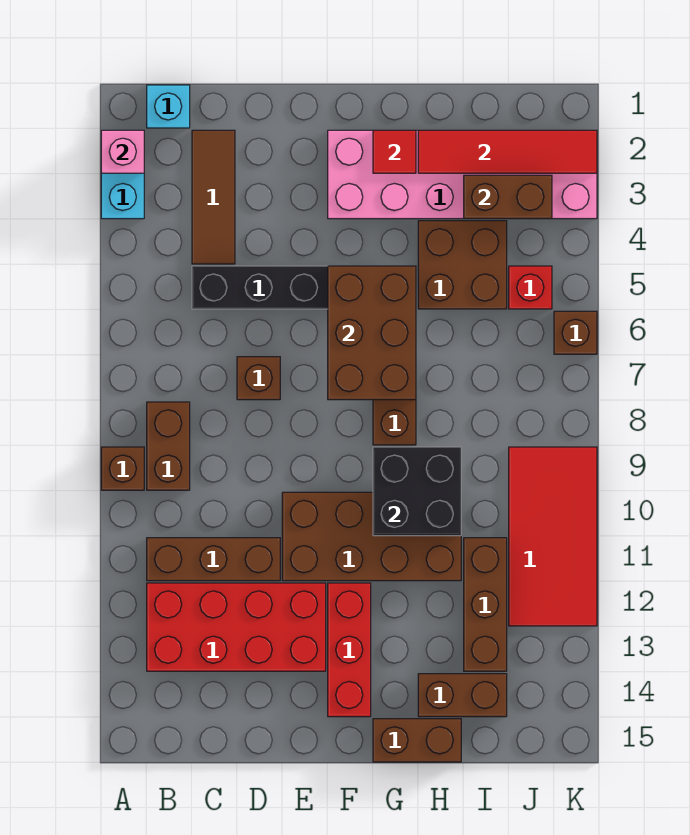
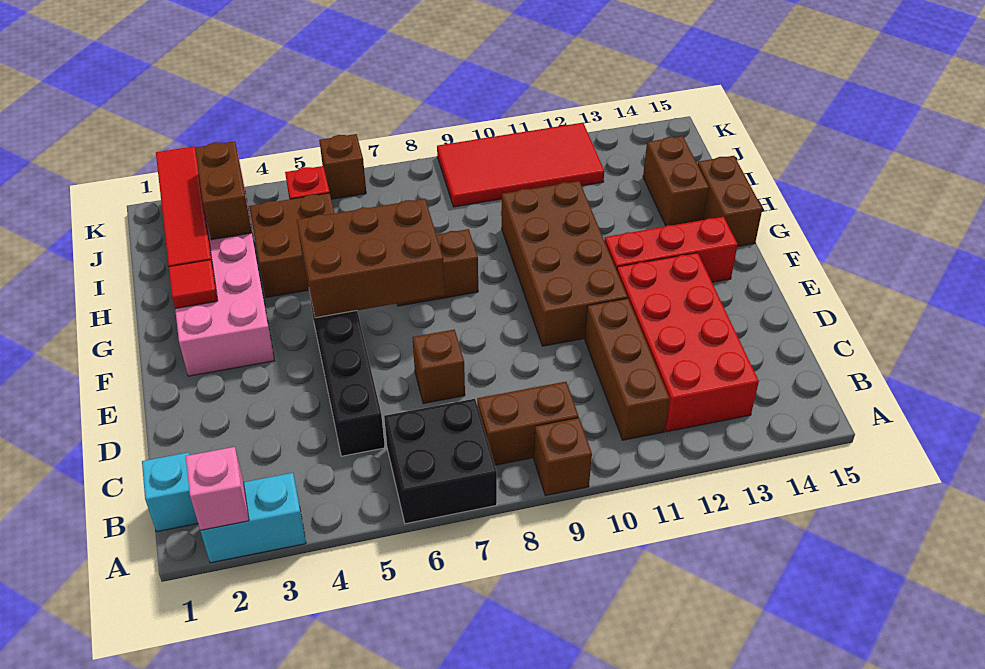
brown tile C2:C4 level 1 -> none
black brick G9:H10 level 2 -> black brick A6:B7 level 1
brown brick I11:I13 level 1 -> none

